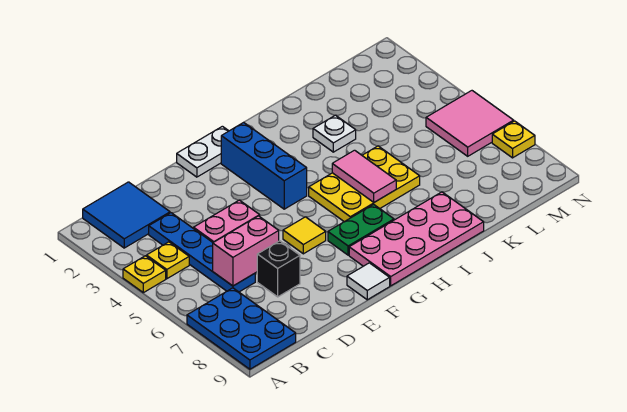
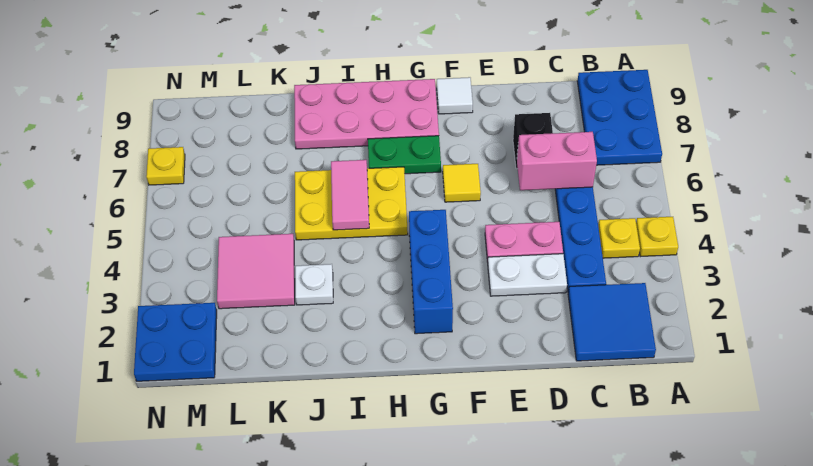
white plate F1:G1 level 1 -> white plate D3:E3 level 1
none -> blue plate M1:N2 level 1
pink tile M5:N6 level 1 -> pink tile K3:L4 level 1

